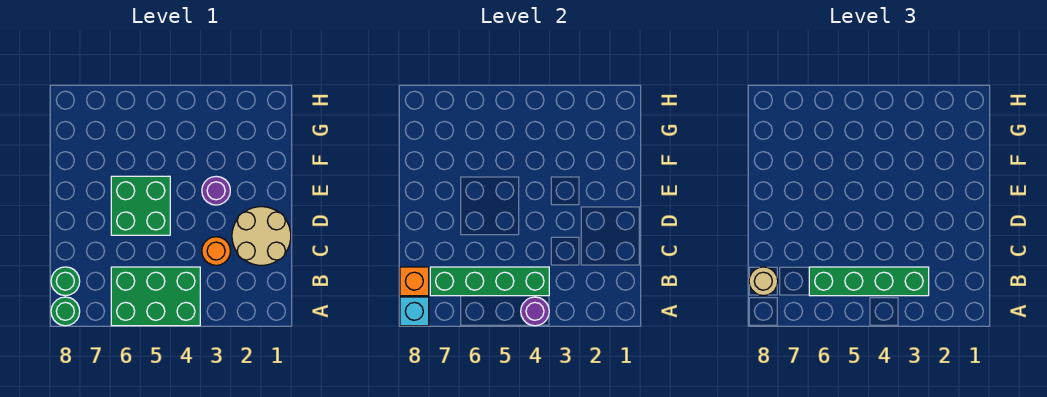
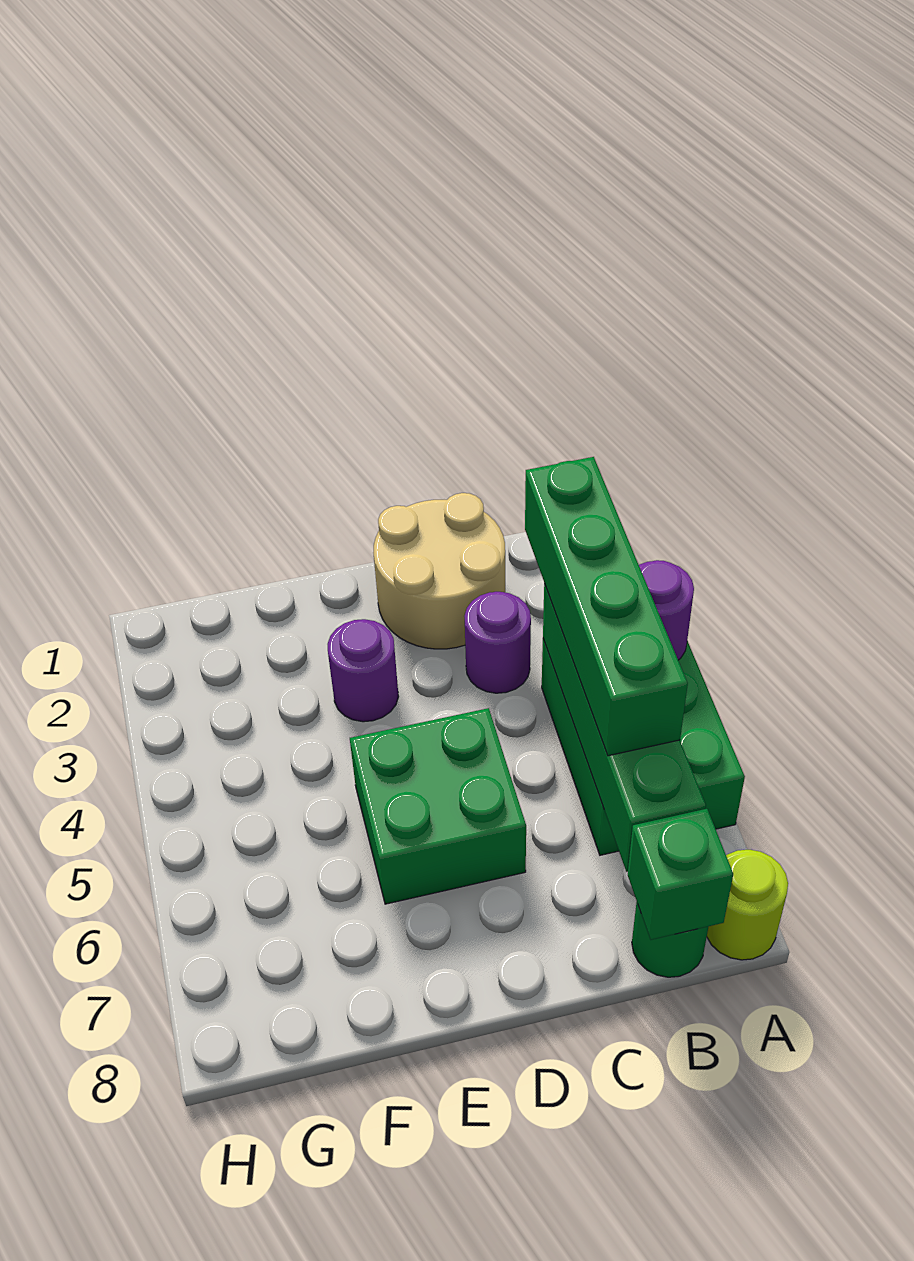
green round brick A8 level 1 -> lime round brick A8 level 1
cyan brick A8 level 2 -> none
orange brick B8 level 2 -> green brick B8 level 2
tan round brick B8 level 3 -> none
orange round brick C3 level 1 -> purple round brick C3 level 1

